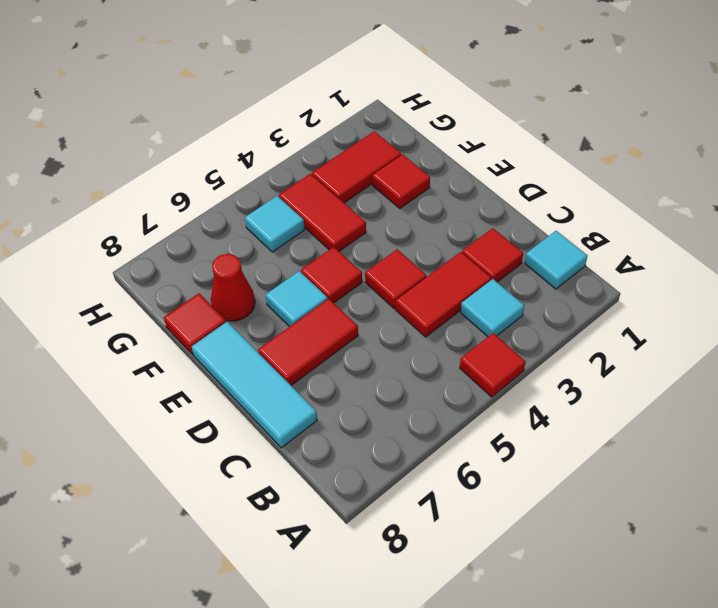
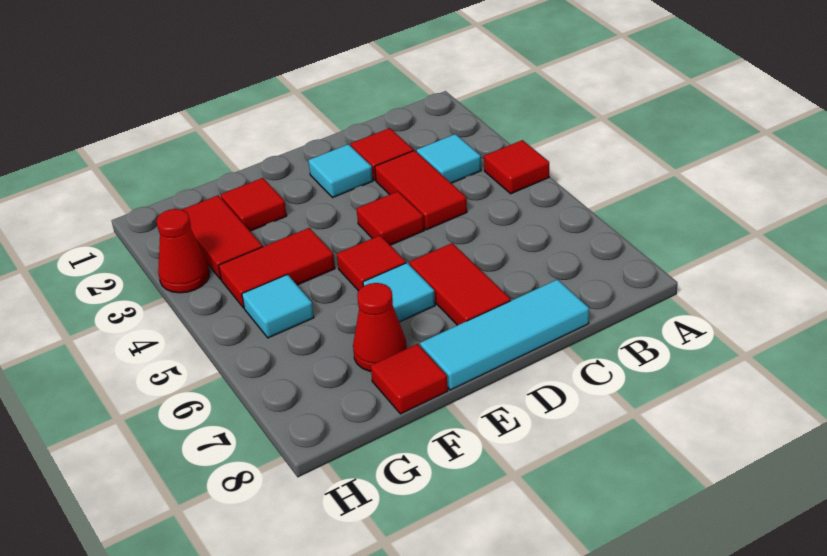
cyan tile B1 level 1 -> cyan tile D2 level 1
none -> red cone H3 level 1

